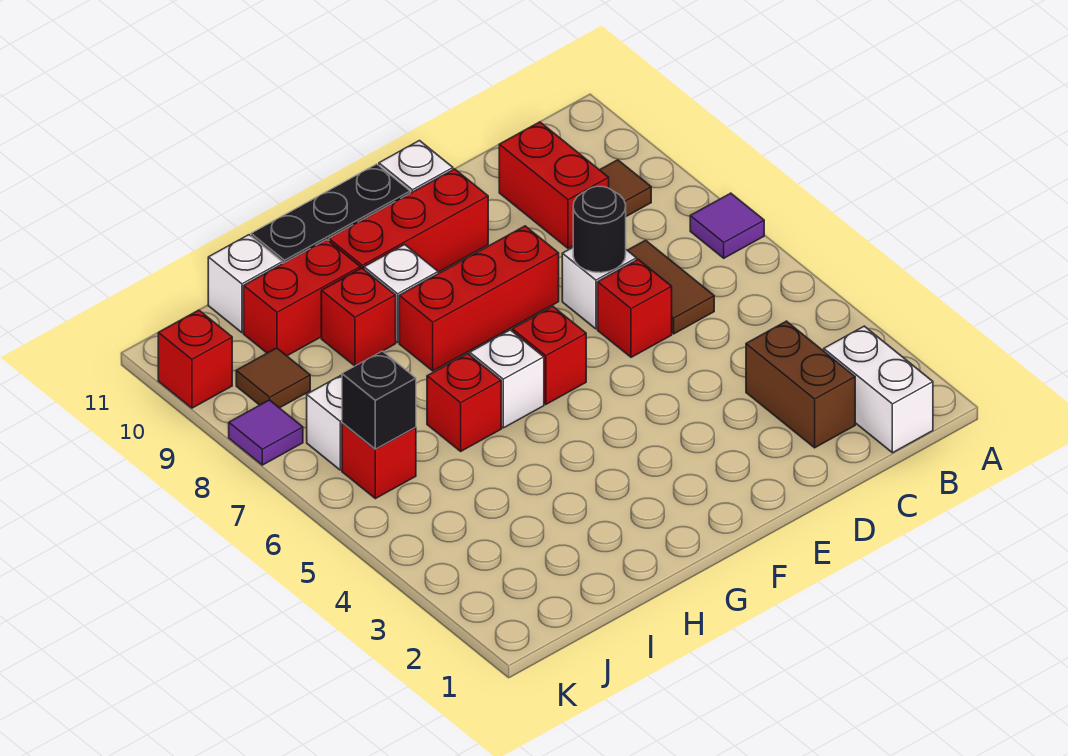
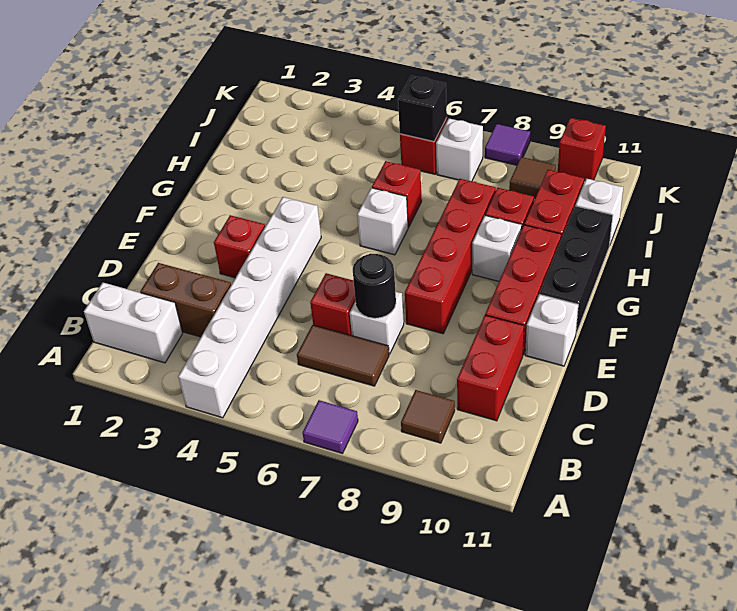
none -> white brick A4:F4 level 1
red brick C9:C10 level 1 -> red brick C10:D10 level 1
red brick E8:G8 level 1 -> red brick E8:H8 level 1
red brick F6 level 1 -> red brick E3 level 1

